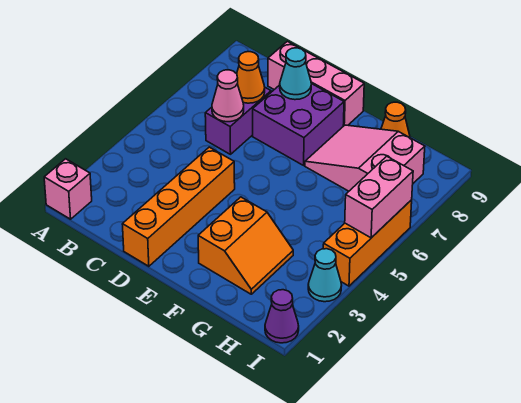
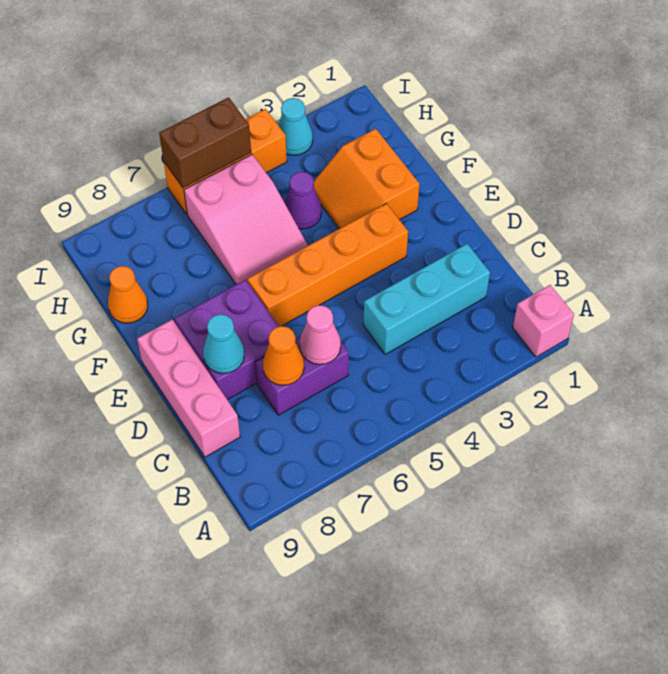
none -> cyan brick C2:C4 level 1
orange brick D1:D4 level 1 -> orange brick E3:E6 level 1
orange slope F2:G3 level 1 top F -> orange slope F2:G3 level 1 top 2
pink slope F7:H8 level 1 top H -> pink slope F5:H6 level 1 top H
purple cone I1 level 1 -> purple cone G4 level 1
pink brick I5:I6 level 2 -> brown brick I5:I6 level 2

